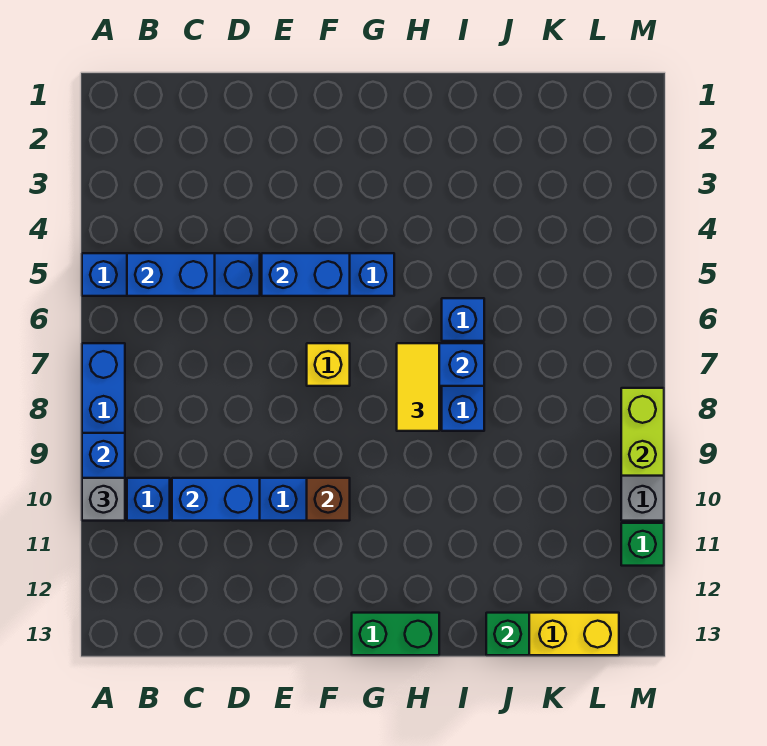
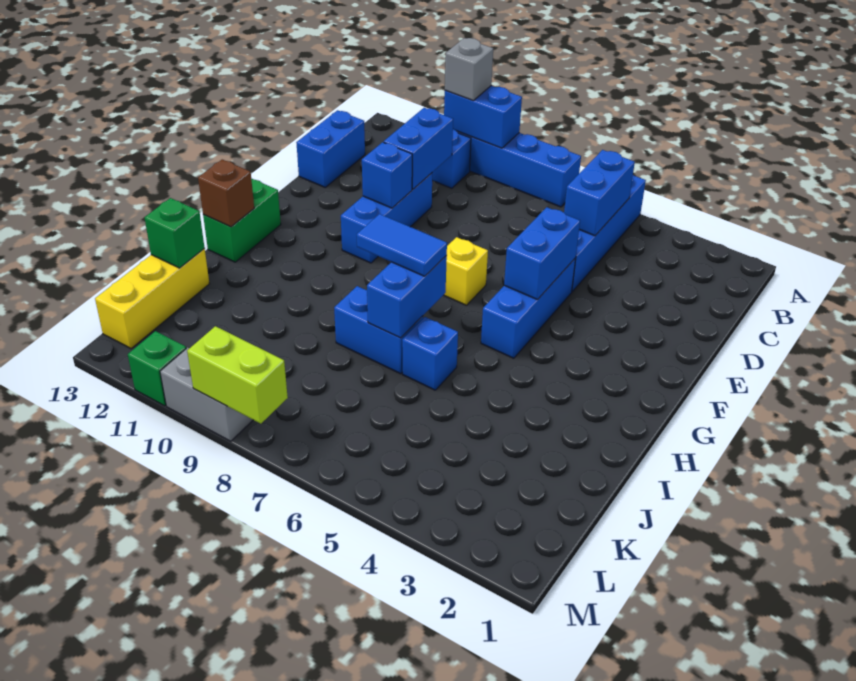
none -> blue brick C13:D13 level 1
none -> blue brick E10 level 2
brown brick F10 level 2 -> brown brick H13 level 2
yellow tile H7:H8 level 3 -> blue tile H7:H8 level 3

